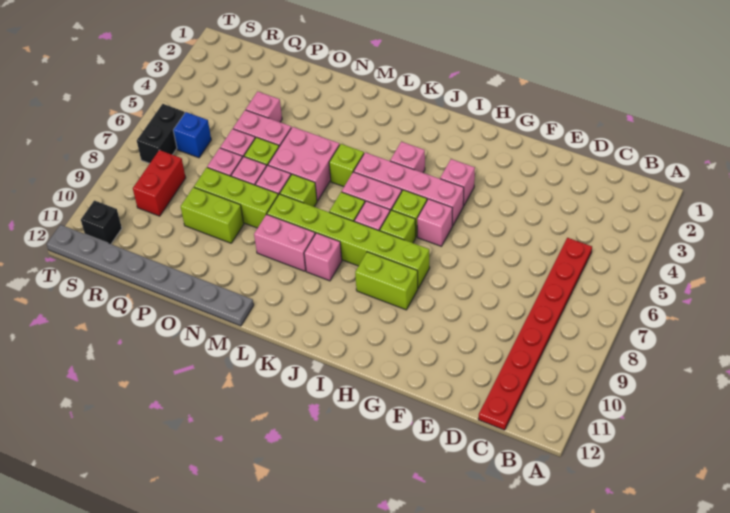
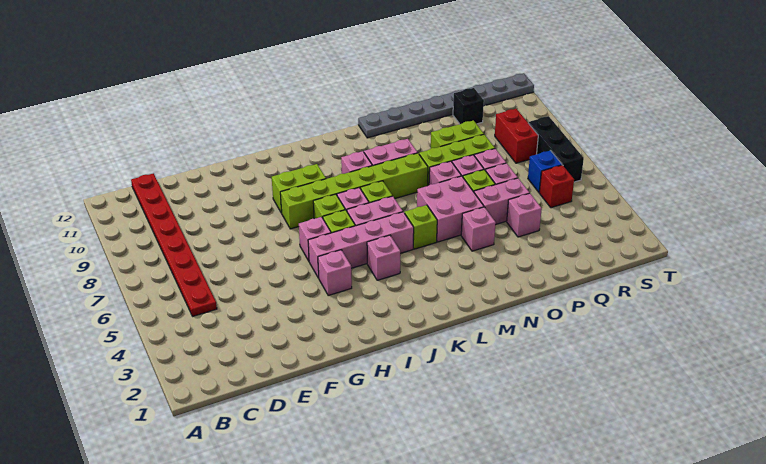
lime brick M7 level 1 -> none
none -> pink brick N4 level 1
none -> red brick R5 level 1
black brick S6:S7 level 1 -> black brick S6:S8 level 1
black brick S11 level 1 -> black brick Q11 level 1

